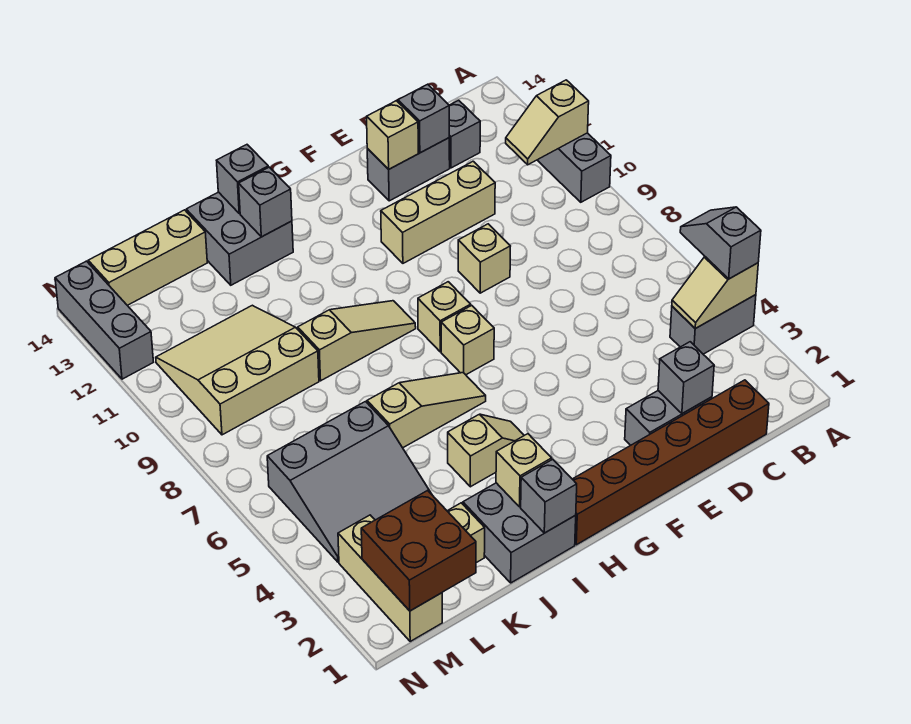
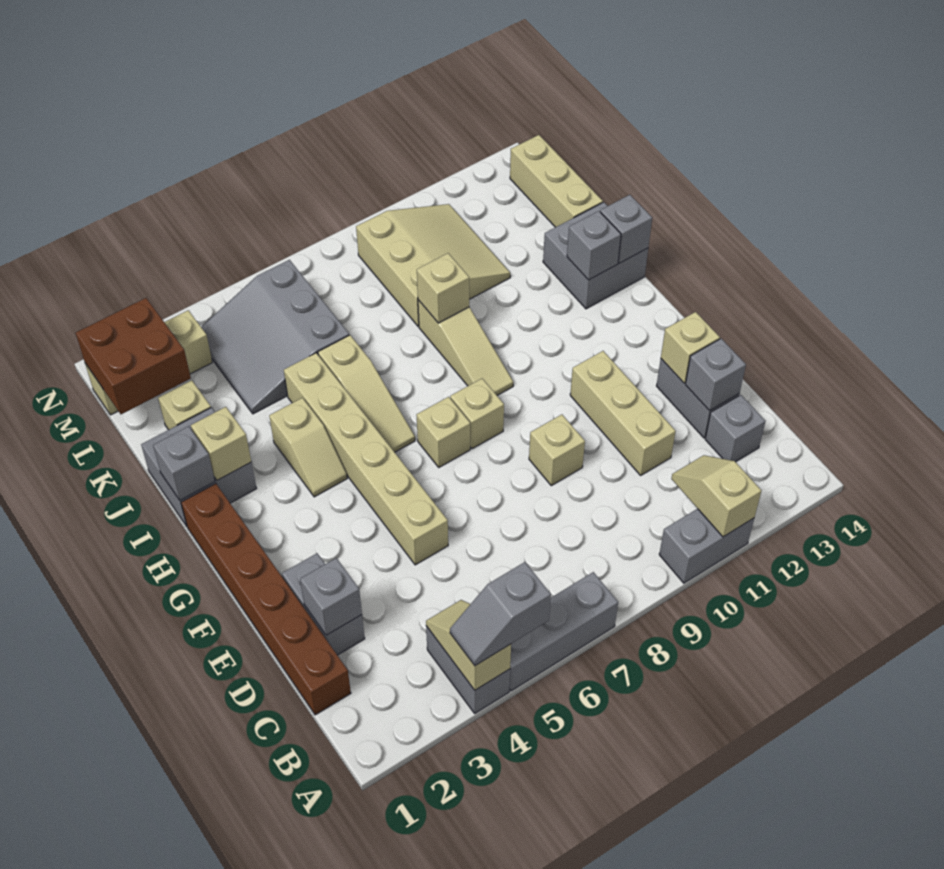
grey slope A4:A5 level 3 top 4 -> grey slope A4:A5 level 3 top 5
none -> tan brick E5:J5 level 1
none -> tan brick J9 level 2
grey brick N12:N14 level 1 -> grey brick A5:A7 level 1

